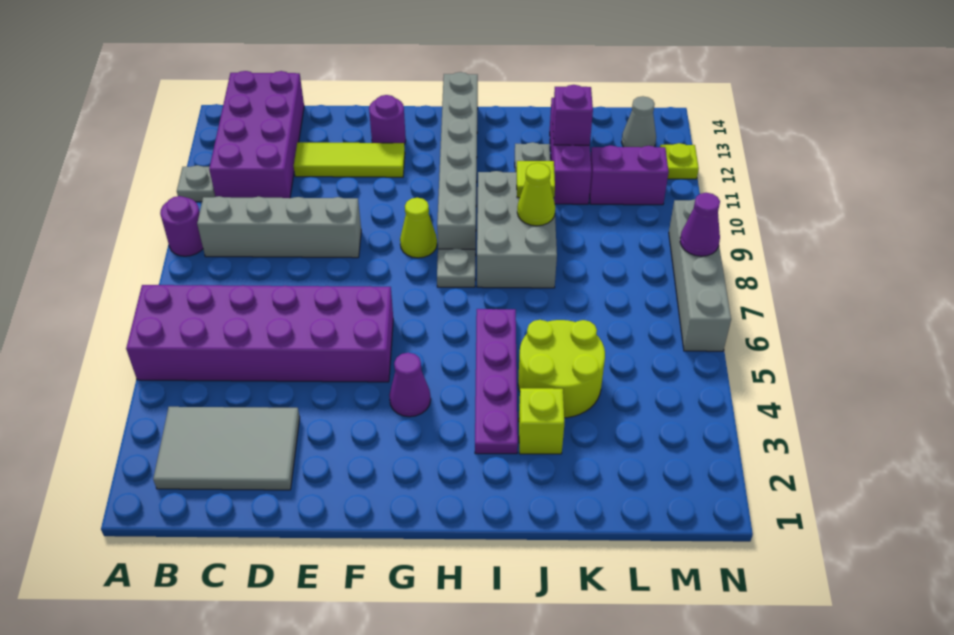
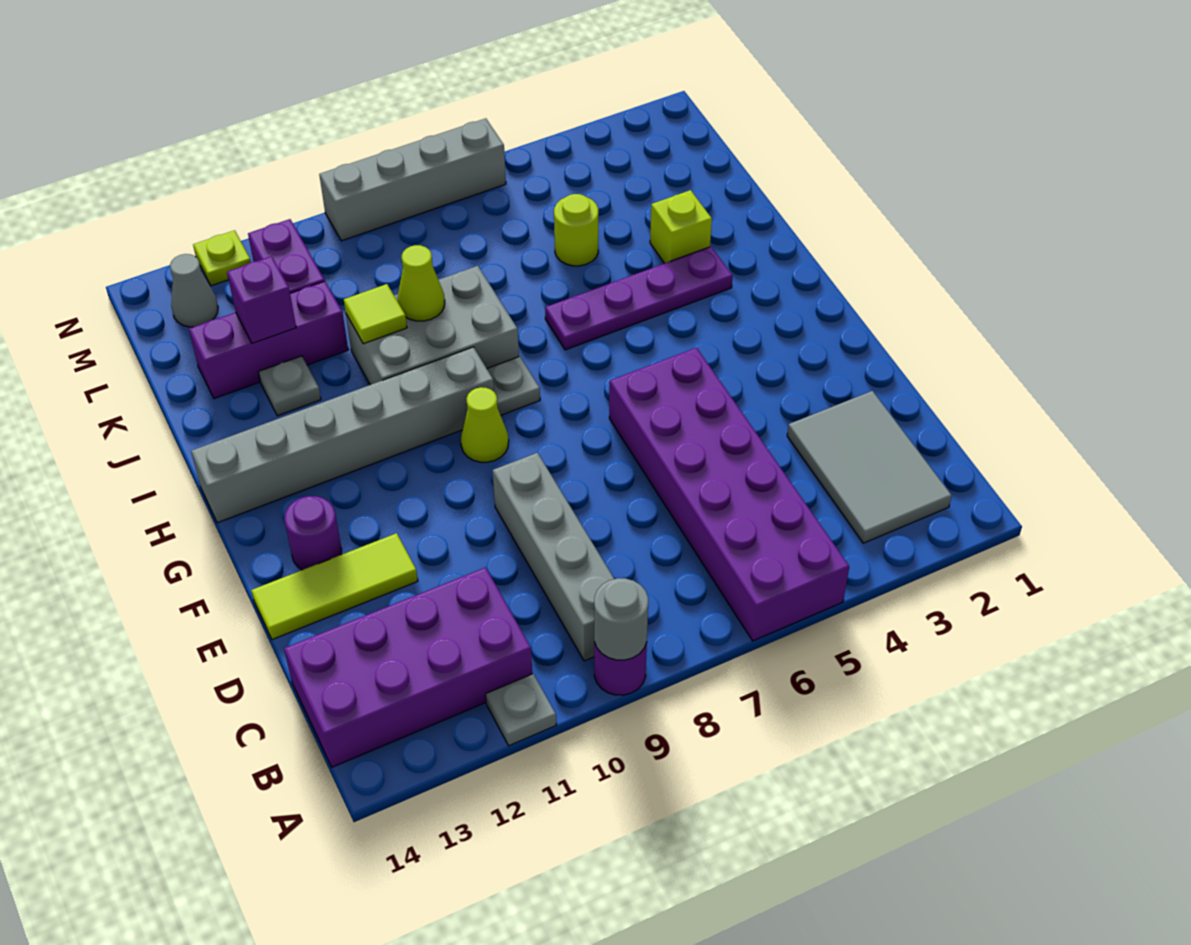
none -> grey round brick A9 level 2
lime tile D12:F12 level 1 -> lime tile E12:E14 level 1
purple cone G4 level 1 -> none
lime round brick J4:K5 level 1 -> lime round brick K5 level 1
purple cone N8 level 2 -> none

